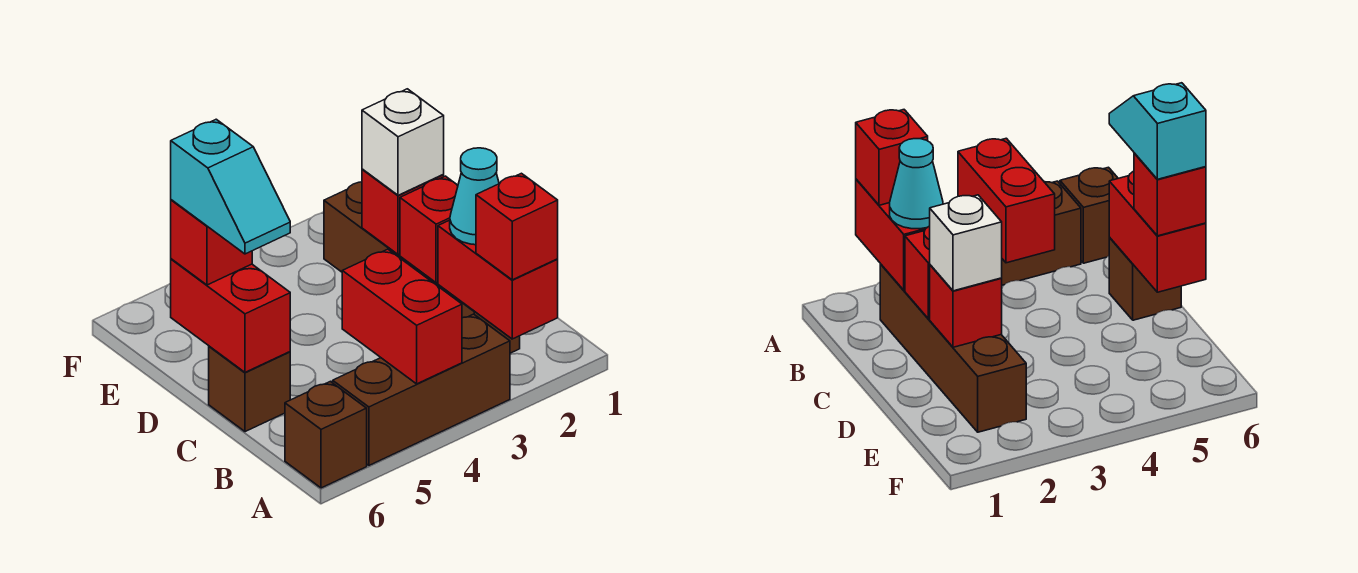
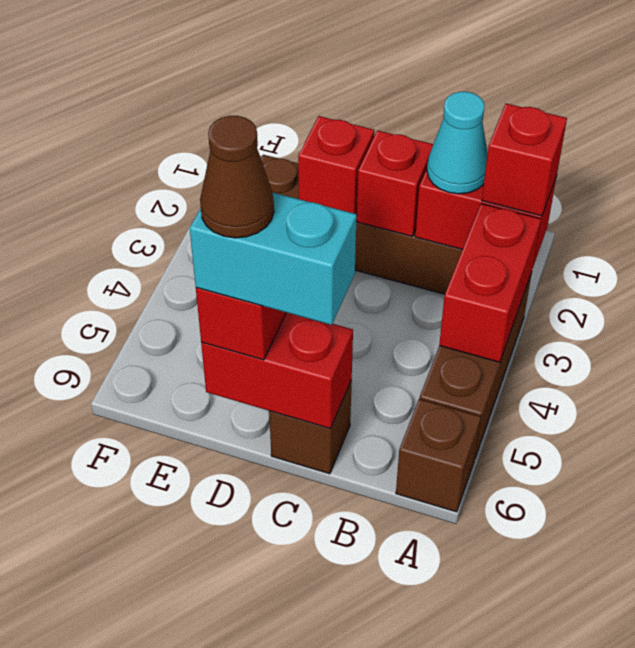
red brick A4:B4 level 2 -> red brick A3:A4 level 2
cyan slope C6:D6 level 4 top D -> cyan brick C6:D6 level 4
white brick D2 level 3 -> none
none -> brown cone D6 level 5

